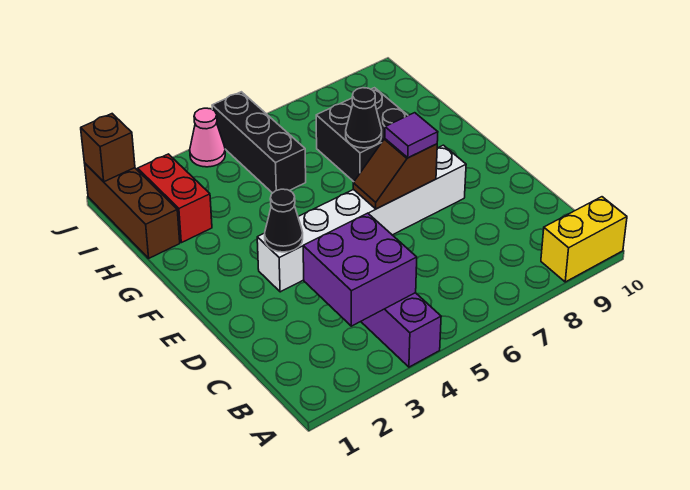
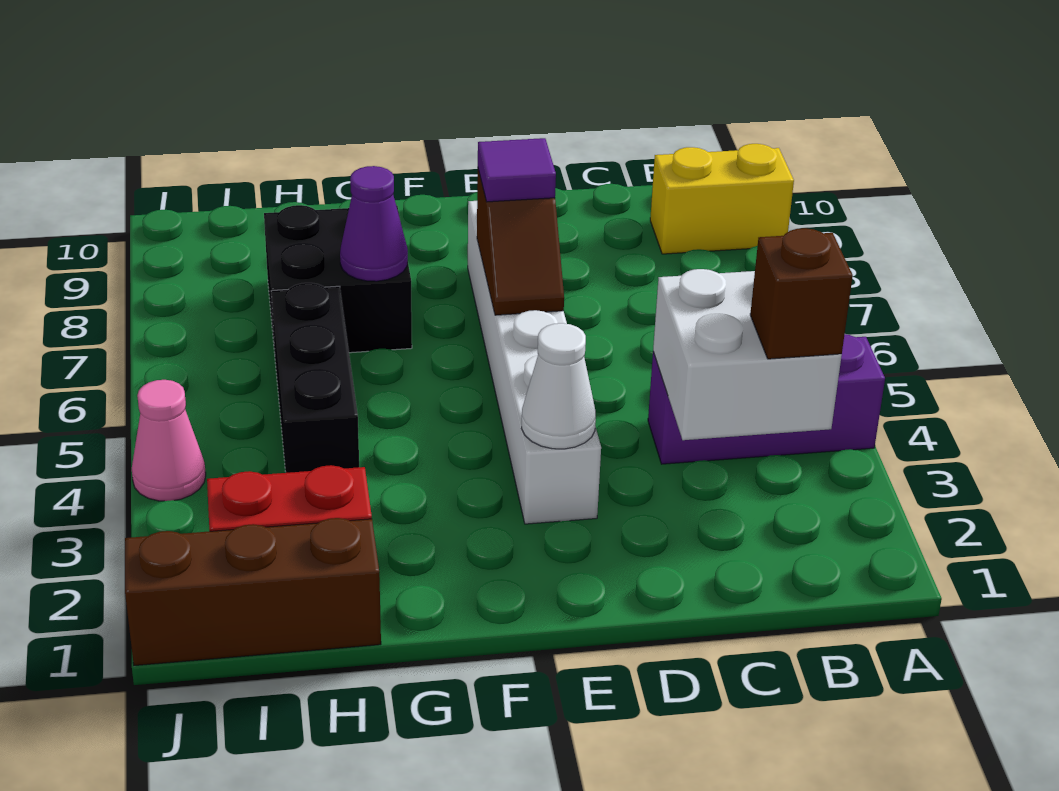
yellow brick A9:A10 level 1 -> yellow brick A9:B9 level 1
purple brick B3:C4 level 2 -> white brick B3:C4 level 2
black cone E3 level 2 -> white cone E3 level 2
black cone G7 level 2 -> purple cone G7 level 2
black brick H5:J5 level 1 -> black brick H4:H6 level 1
brown brick J1 level 2 -> brown brick B3 level 3

